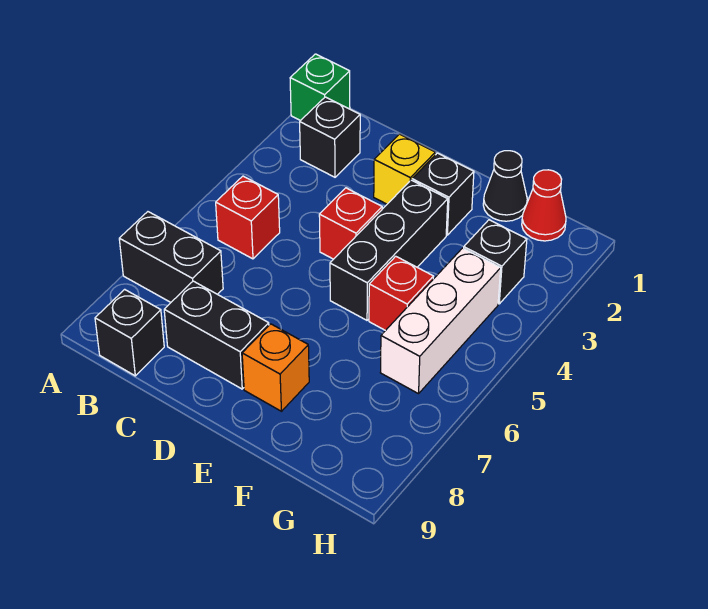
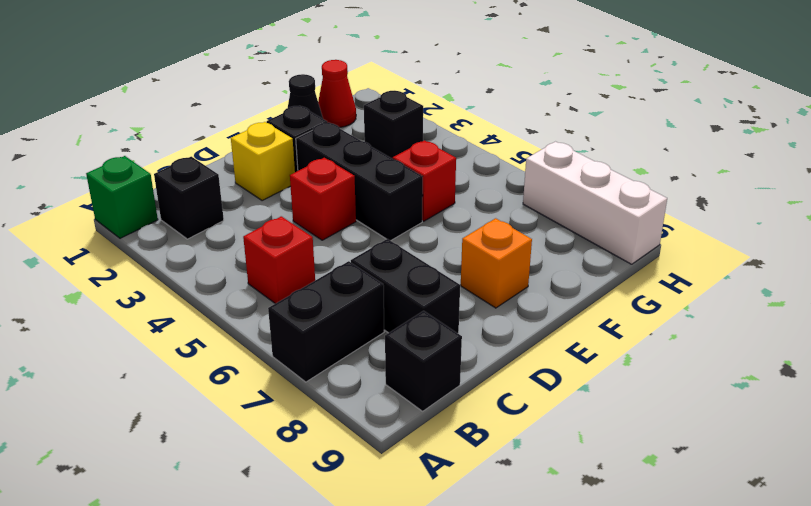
black brick C8:D8 level 1 -> black brick C7:C8 level 1
white brick G4:G6 level 1 -> white brick H7:H9 level 1

